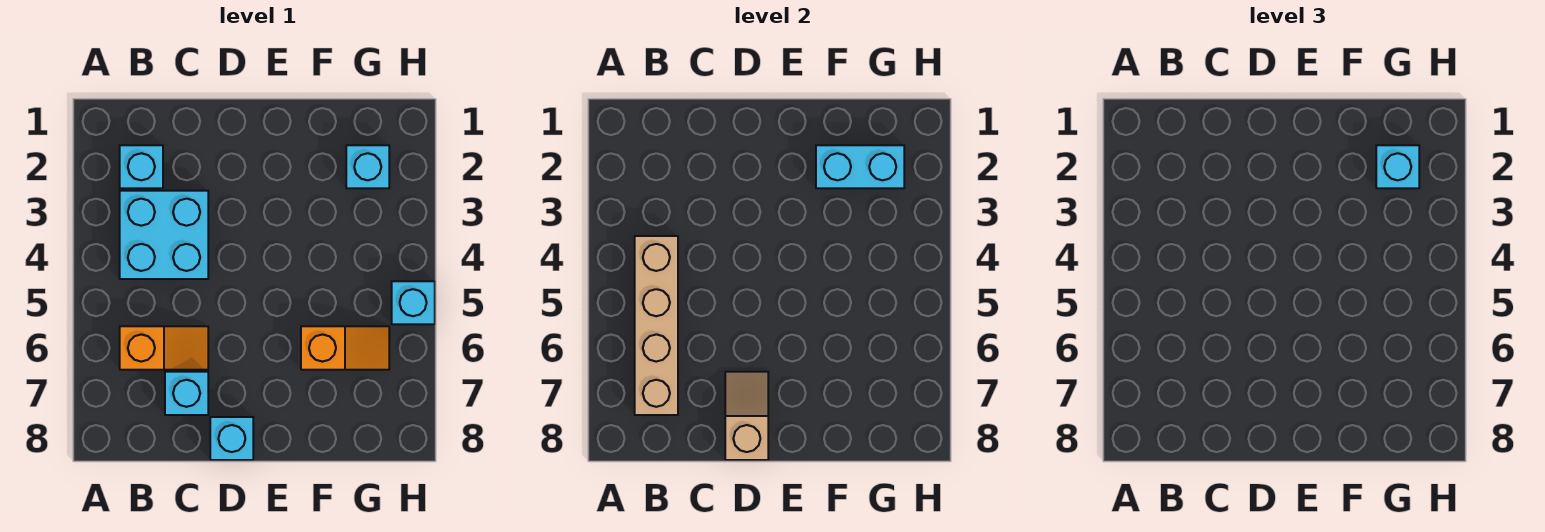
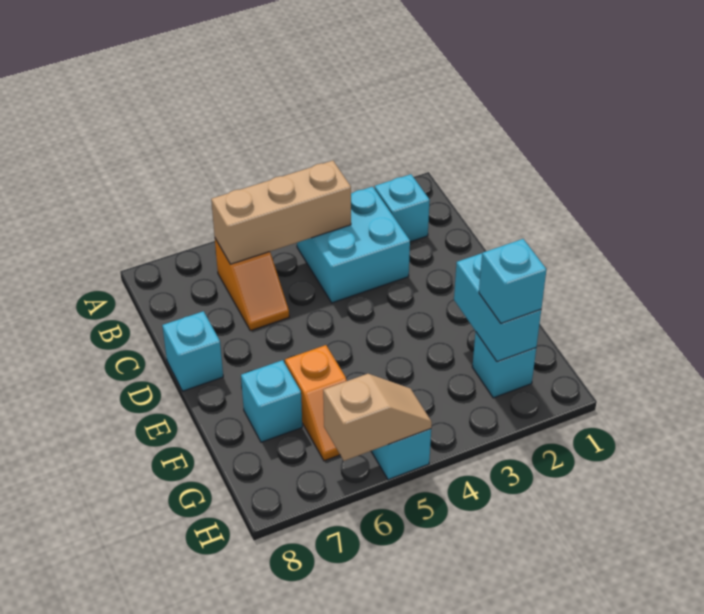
tan brick B4:B7 level 2 -> tan brick B4:B6 level 2
cyan brick C7 level 1 -> cyan brick F7 level 1
tan slope D7:D8 level 2 top 8 -> tan slope H5:H6 level 2 top 6

